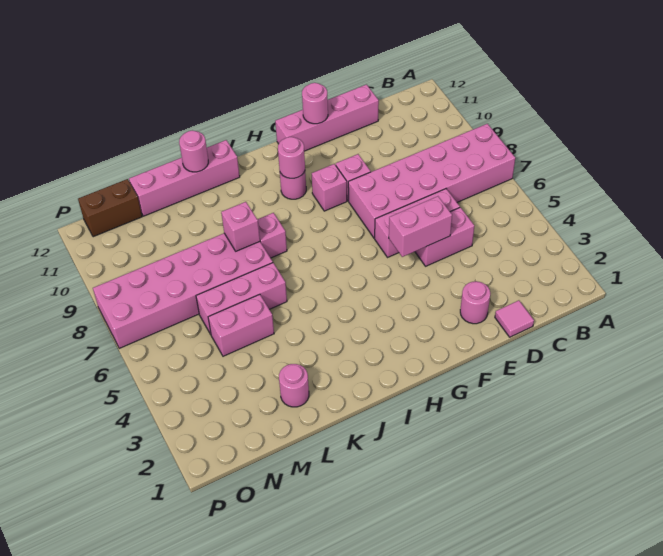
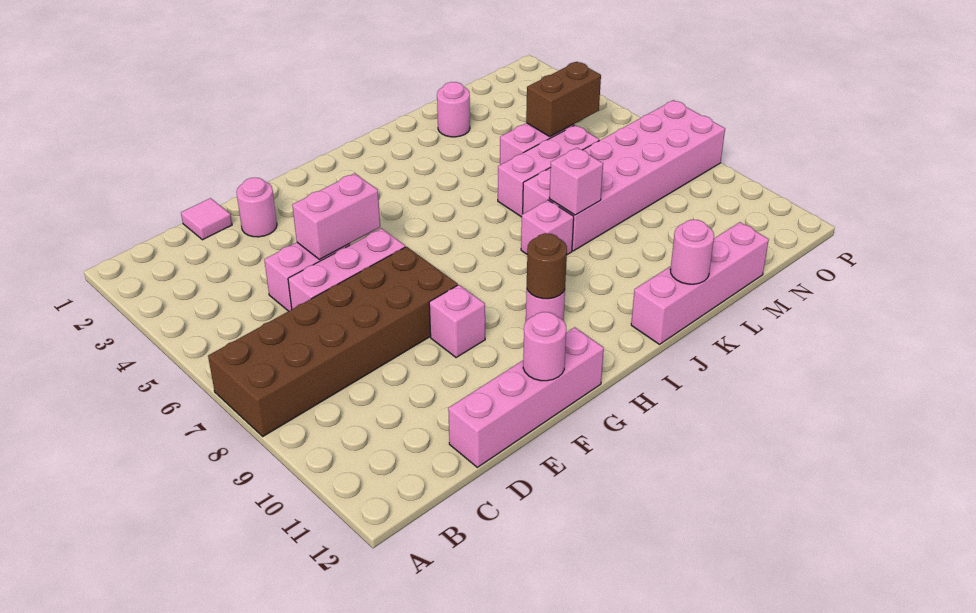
pink brick A7:F8 level 1 -> brown brick A7:F8 level 1
pink brick G9 level 1 -> none
pink round brick H10 level 2 -> brown round brick H10 level 2
brown brick N12:O12 level 1 -> brown brick M5:N5 level 2

